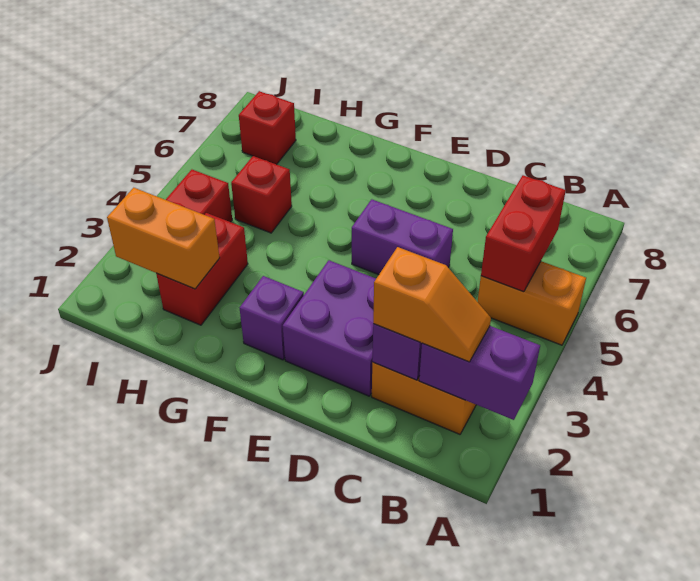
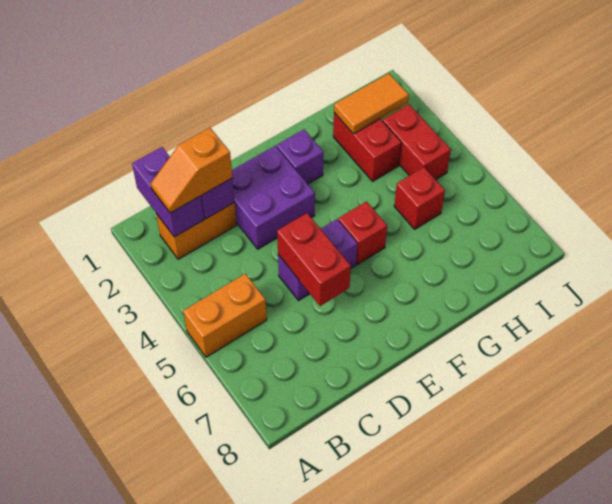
purple brick A2:B2 level 2 -> purple brick B1:B2 level 2
red brick B5:B6 level 2 -> red brick D5:D6 level 2
orange brick H2:I2 level 2 -> orange tile H2:I2 level 2
red brick I7 level 1 -> red brick F5 level 1

